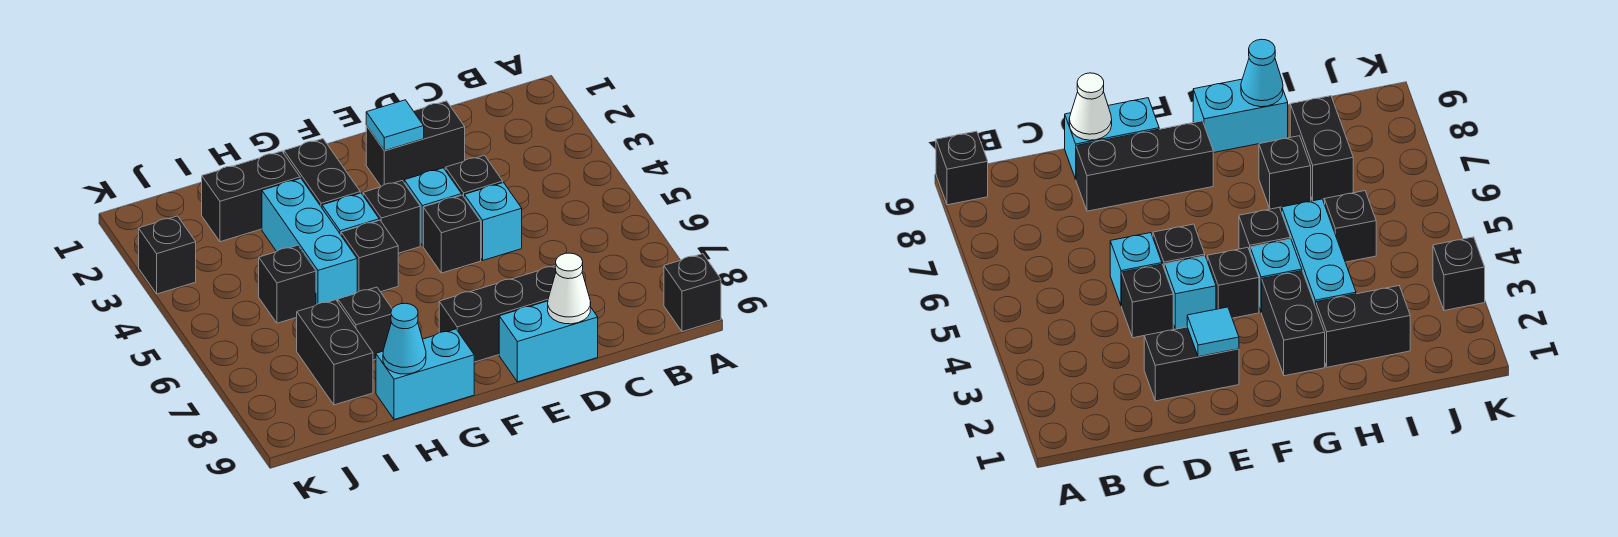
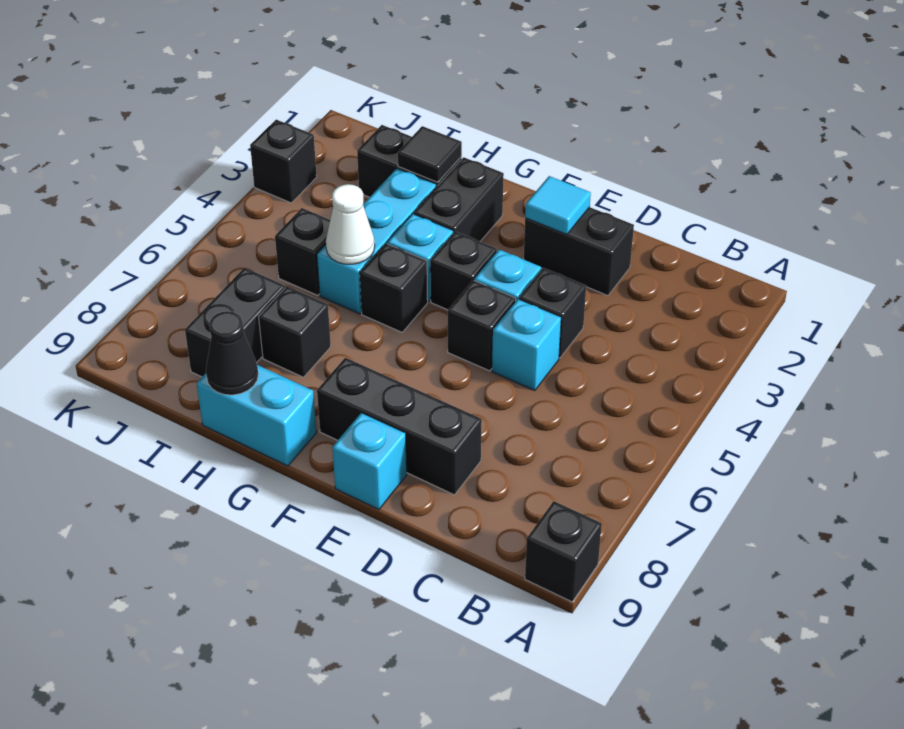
cyan brick D9:E9 level 1 -> cyan brick E9 level 1
white cone D9 level 2 -> white cone H5 level 2
none -> black tile H2 level 2
cyan cone H9 level 2 -> black cone H9 level 2

